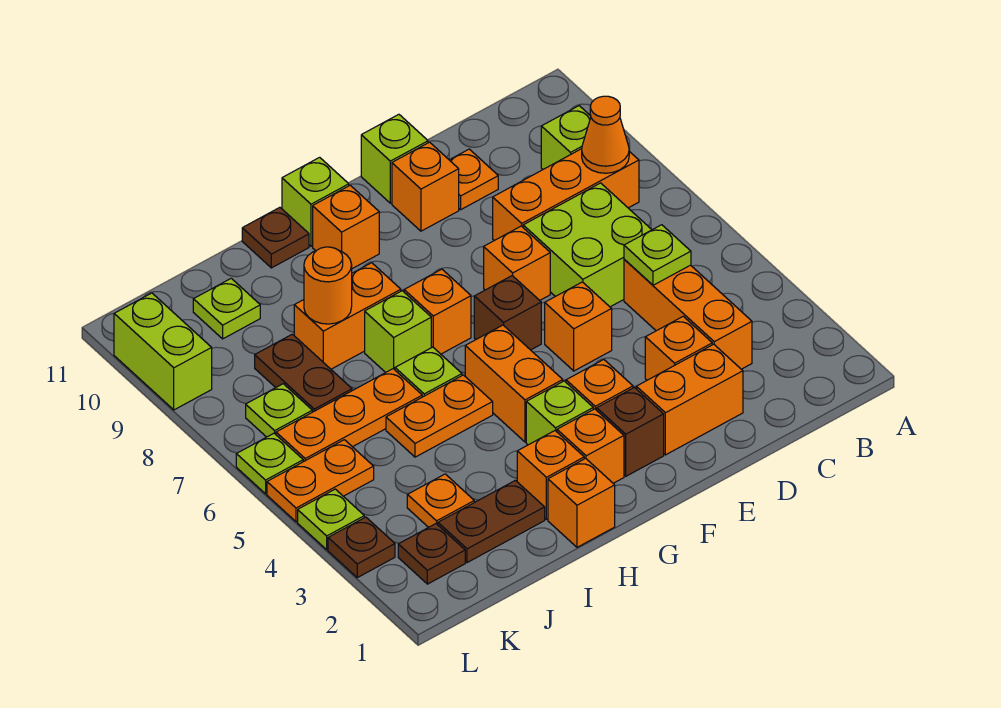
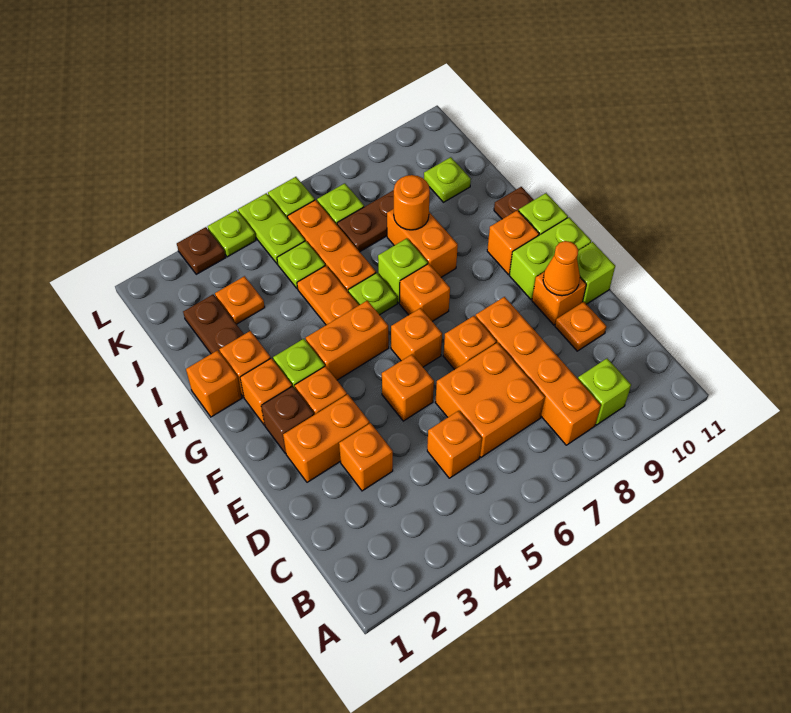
orange brick B8:D8 level 1 -> orange brick B8:E8 level 1
orange cone B8 level 2 -> orange cone E10 level 2
orange brick C3:C5 level 1 -> orange brick C5 level 1
lime plate C5 level 2 -> lime plate J5 level 1
lime brick C6:D7 level 1 -> orange brick C6:D7 level 1
orange brick D2:E2 level 1 -> orange brick E2:E3 level 1
brown brick F6 level 1 -> orange brick F6 level 1
brown plate K2 level 1 -> none
orange plate K5:L5 level 1 -> lime plate K5:L5 level 1
lime brick L9:L10 level 1 -> lime brick F10:F11 level 1

